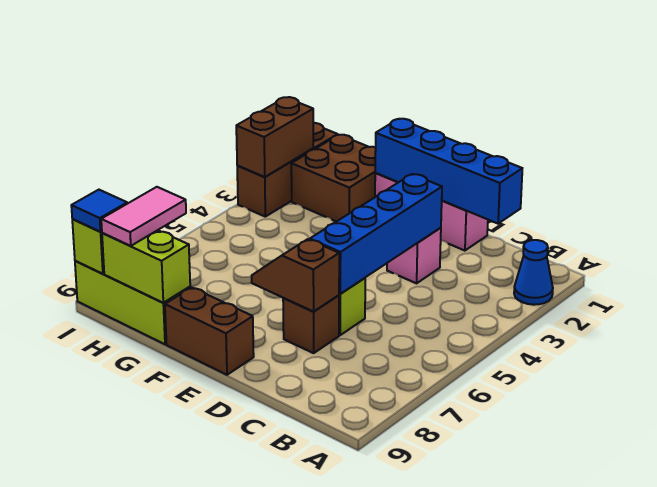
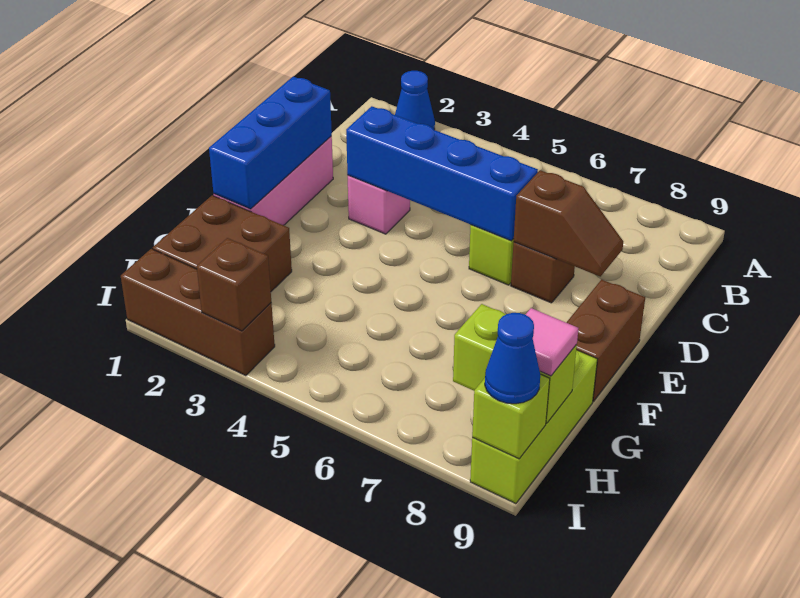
blue brick C1:F1 level 2 -> blue brick D1:F1 level 2
brown slope D7:E7 level 2 top D -> brown slope D7:D8 level 2 top 7
lime brick G9:H9 level 2 -> lime brick H8:H9 level 2
pink tile H8:H9 level 3 -> pink tile H9 level 3
brown brick I2:I3 level 2 -> brown brick I3 level 2
blue tile I9 level 3 -> blue cone I9 level 3

